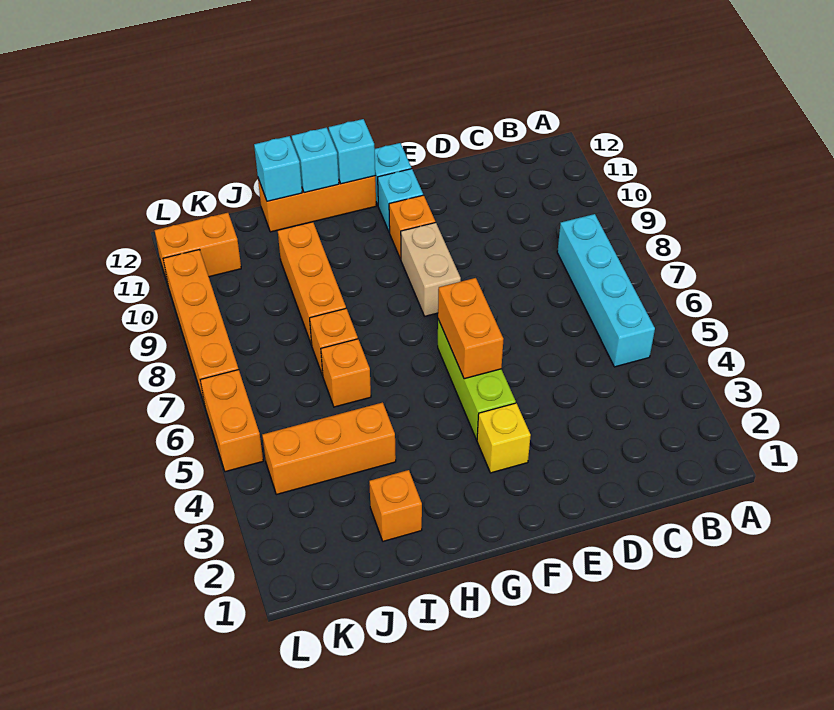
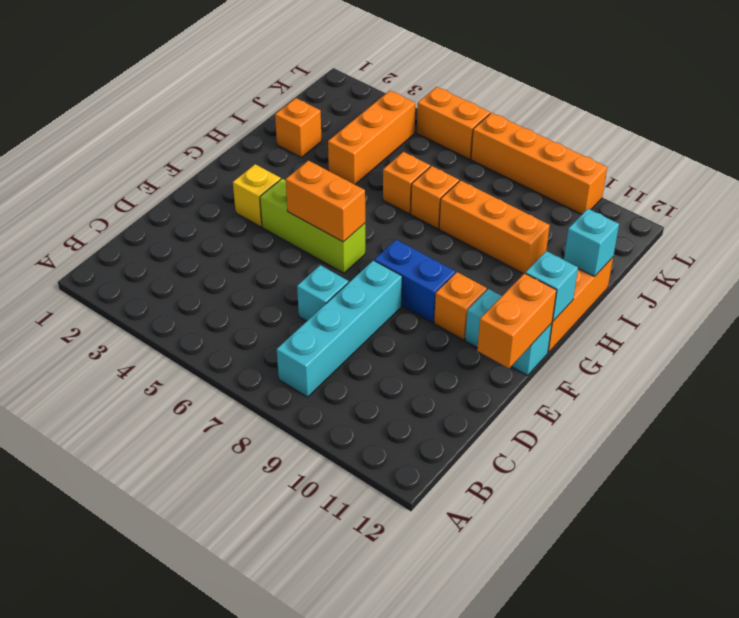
cyan brick B5:B8 level 1 -> cyan brick B8:E8 level 1
tan brick F8:F9 level 1 -> blue brick F8:F9 level 1
cyan brick H12 level 2 -> cyan brick D7 level 1
orange brick K11:L11 level 1 -> orange brick E12:F12 level 2

